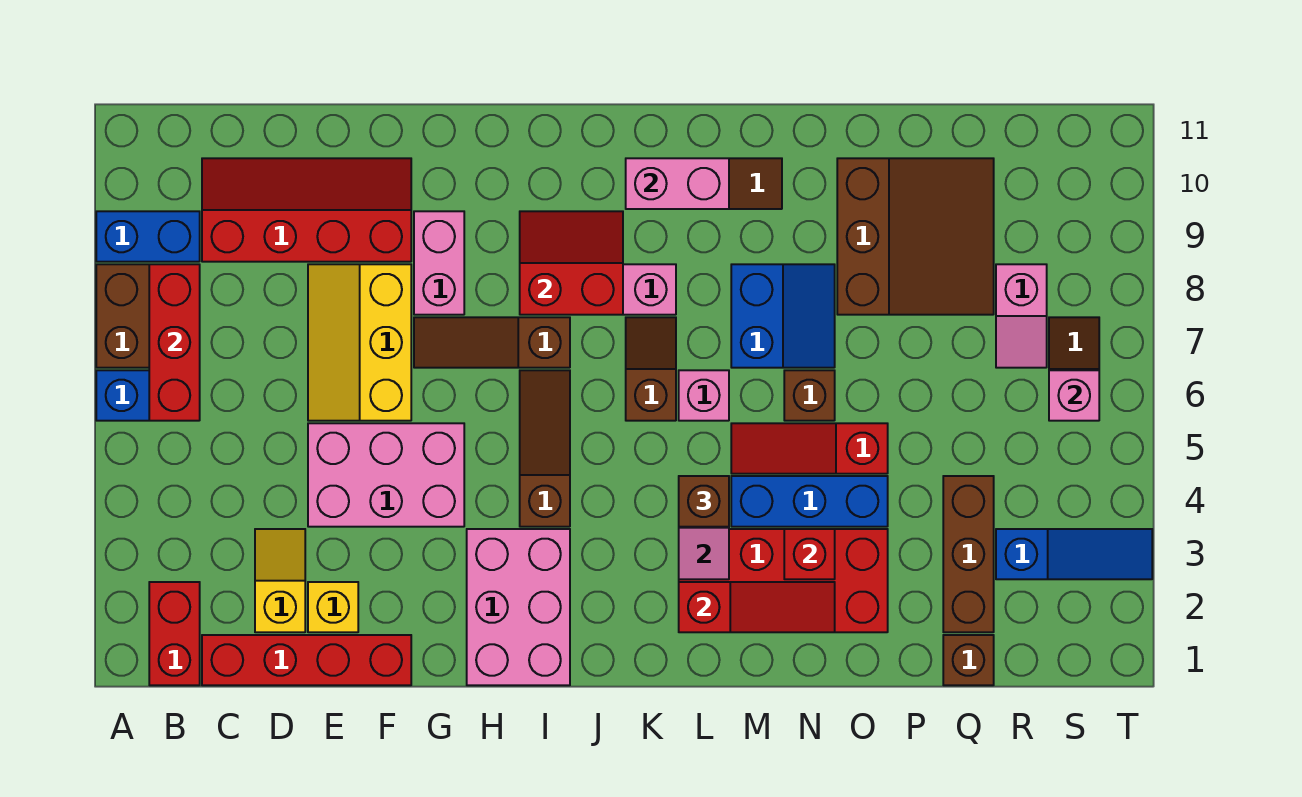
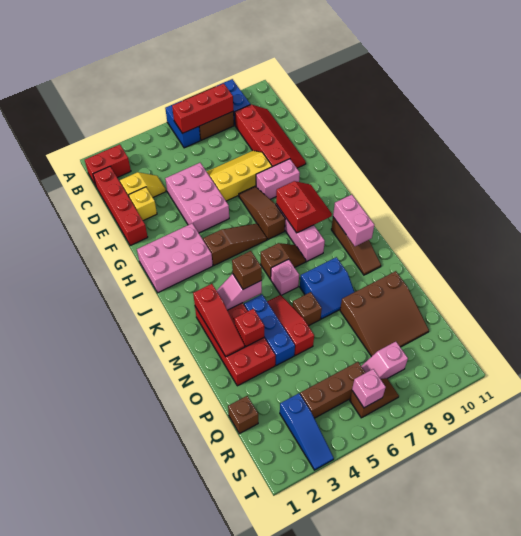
brown brick Q2:Q4 level 1 -> brown brick R4:R6 level 1

